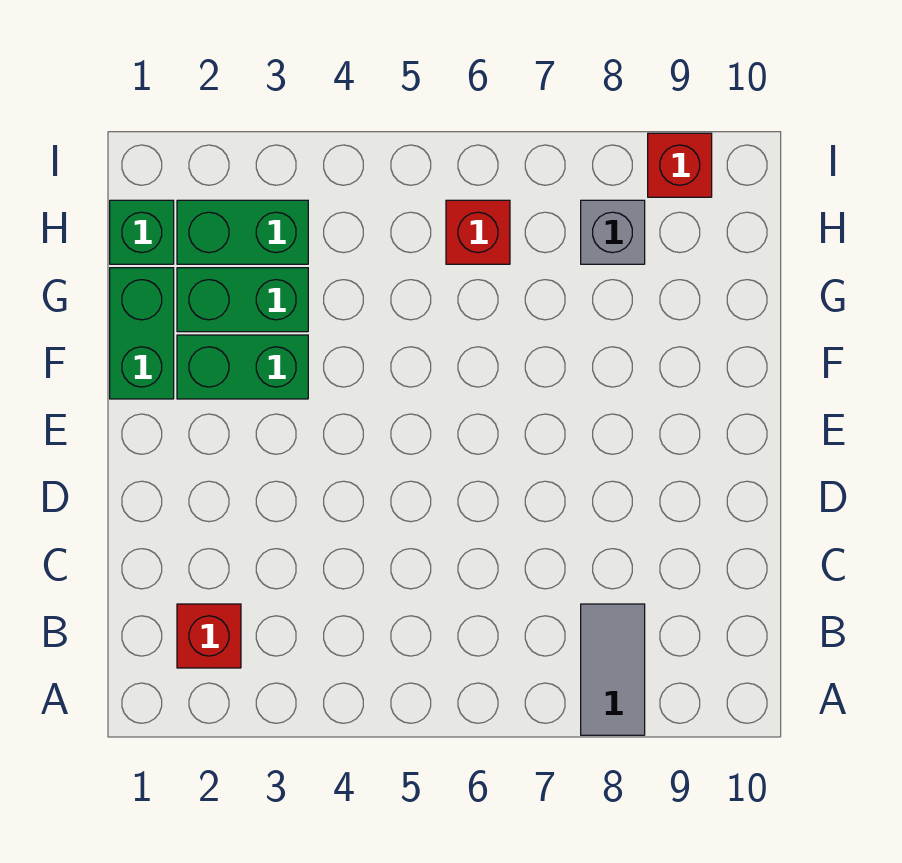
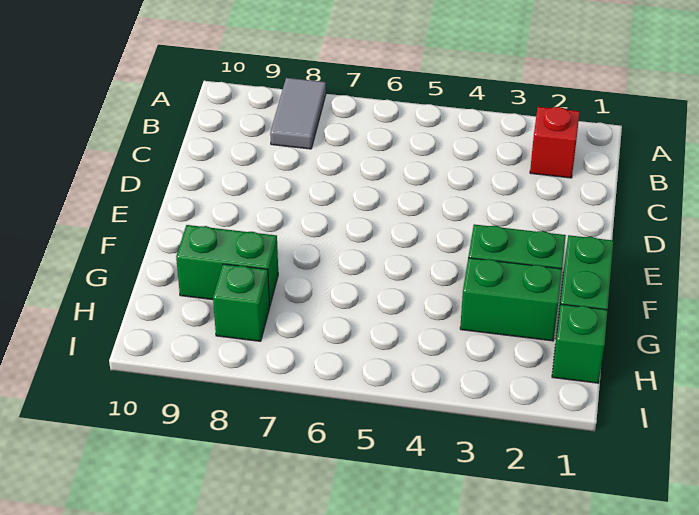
green brick H2:H3 level 1 -> green brick G8:G9 level 1
red brick H6 level 1 -> none
grey brick H8 level 1 -> green brick H8 level 1
red brick I9 level 1 -> none

